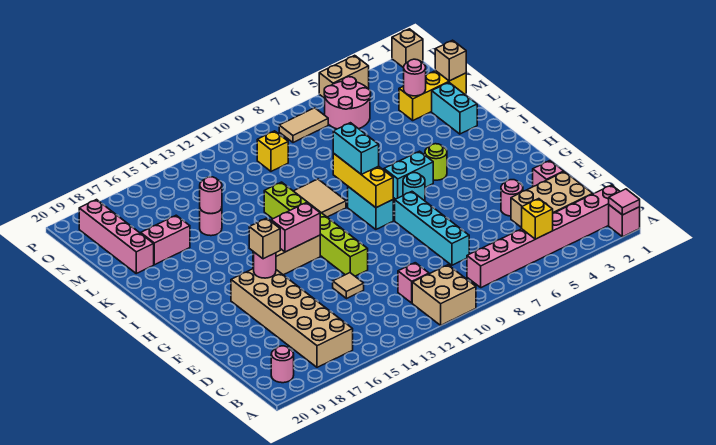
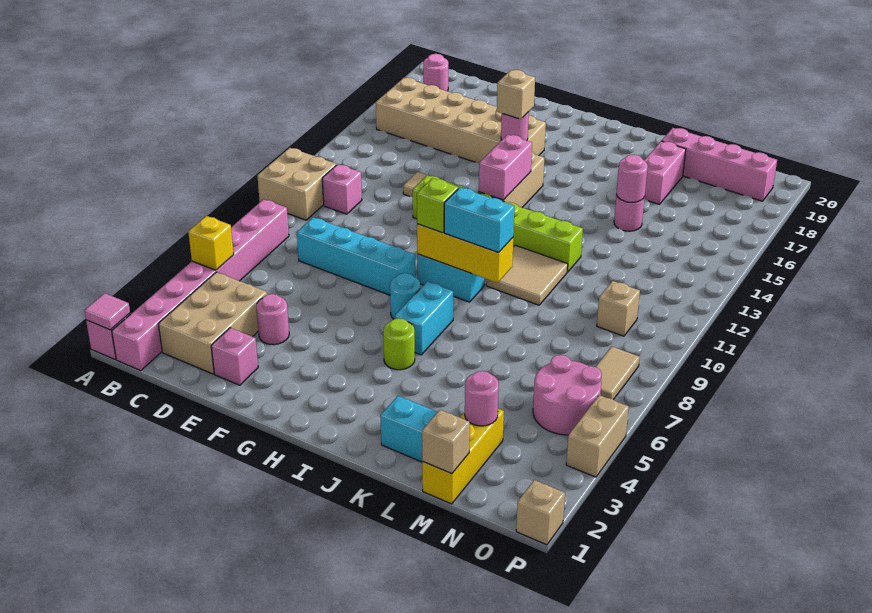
none -> lime brick H9 level 3
yellow brick N10 level 1 -> tan brick N10 level 1

